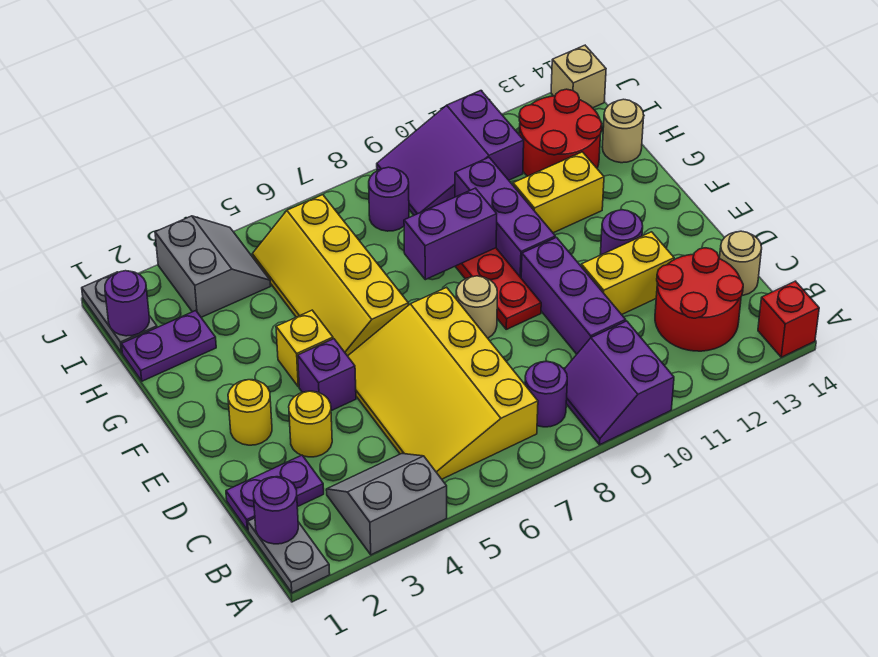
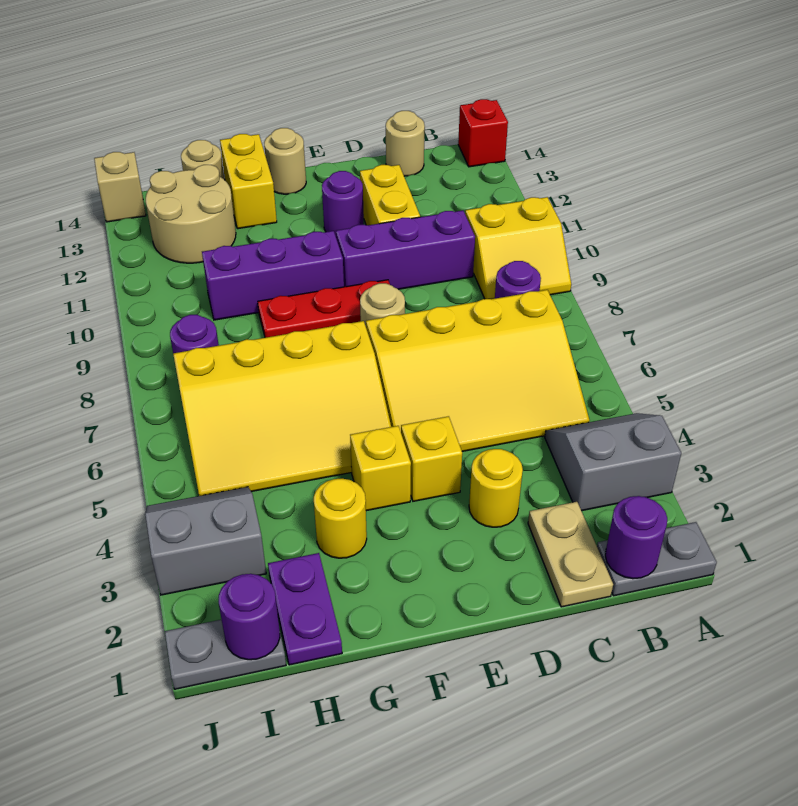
grey slope A3:B4 level 1 top A -> grey slope A3:B4 level 1 top 3
purple slope A9:B10 level 1 top 10 -> yellow slope A9:B10 level 1 top 10
red round brick B12:C13 level 1 -> none
purple plate C1:C2 level 1 -> tan plate C1:C2 level 1
yellow round brick E2 level 1 -> yellow round brick G3 level 1
purple brick E4 level 1 -> yellow brick E4 level 1
yellow slope F5:I6 level 1 top 6 -> yellow slope F5:I7 level 1 top 7
none -> tan round brick F14 level 1
purple brick G8:G9 level 2 -> none
yellow brick G11:G12 level 1 -> yellow brick G13:G14 level 1
red round brick H12:I13 level 1 -> tan round brick H12:I13 level 1
purple slope I9:J11 level 1 top 11 -> none

